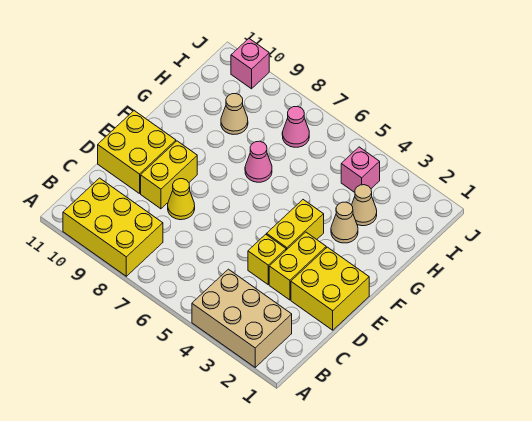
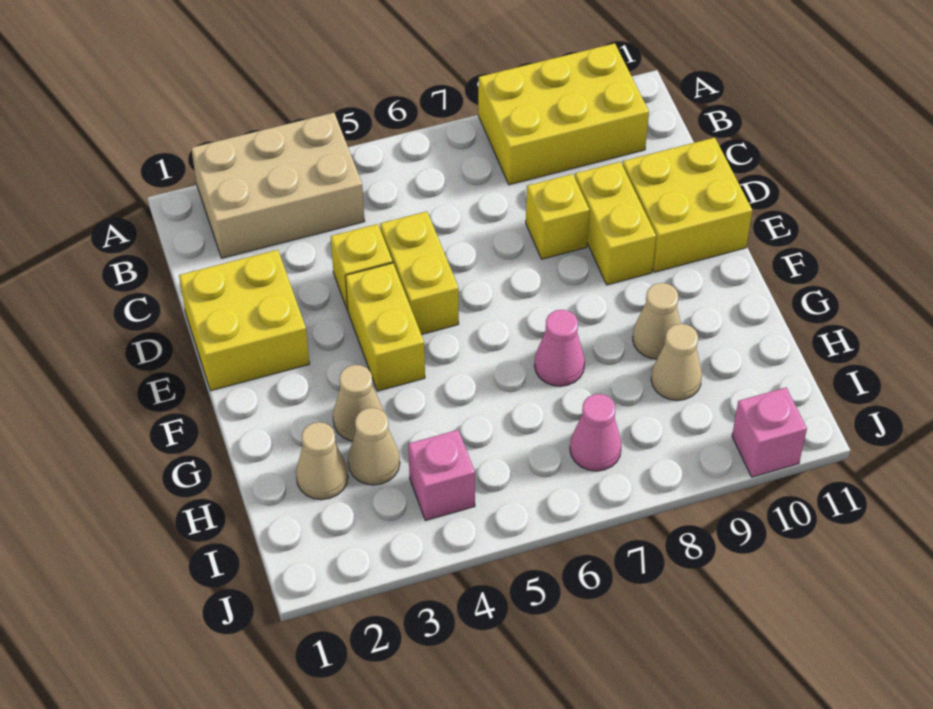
yellow brick D3:E3 level 1 -> yellow brick D5:E5 level 1
yellow cone D8 level 1 -> yellow brick D8 level 1
none -> tan cone G9 level 1
none -> tan cone H2 level 1

